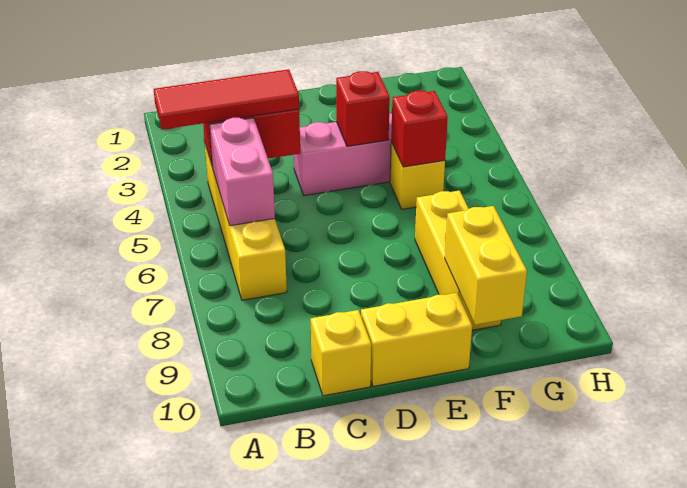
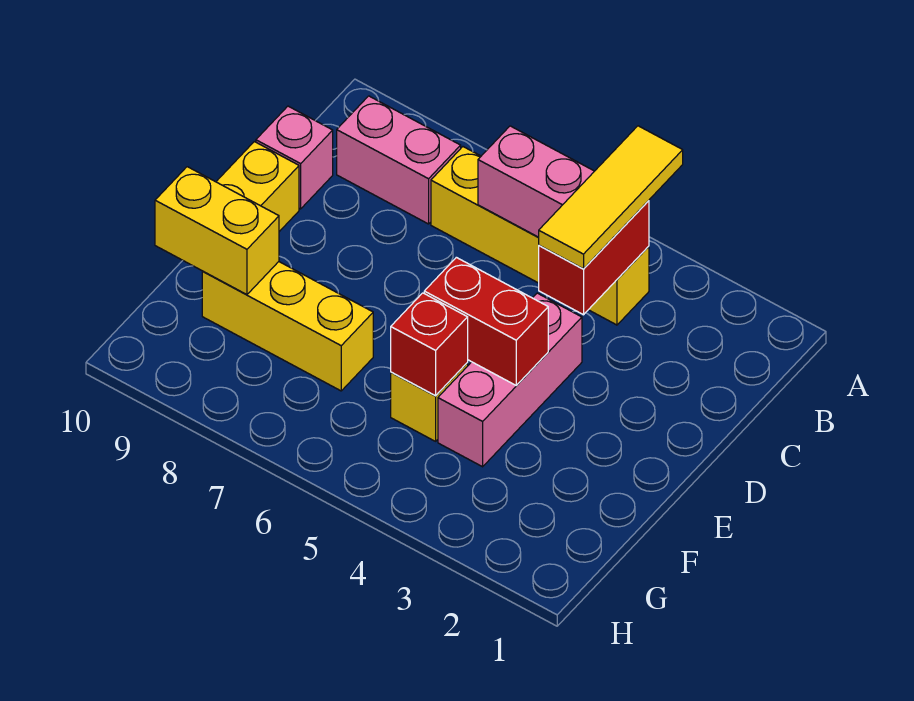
red tile A4:C4 level 3 -> yellow tile A4:C4 level 3
none -> pink brick B8:B9 level 1
yellow brick C10 level 1 -> pink brick C10 level 1
red brick E4 level 2 -> red brick E4:E5 level 2

